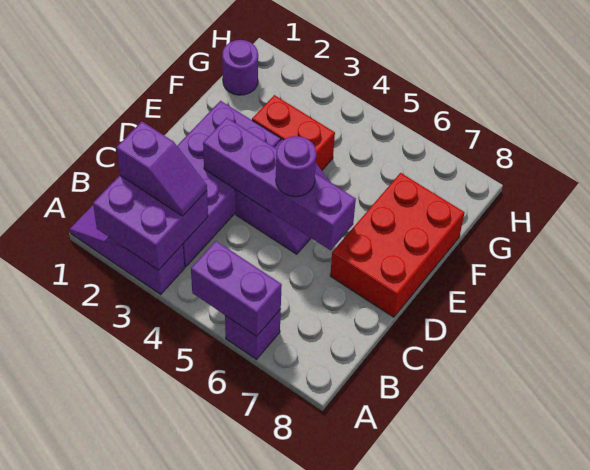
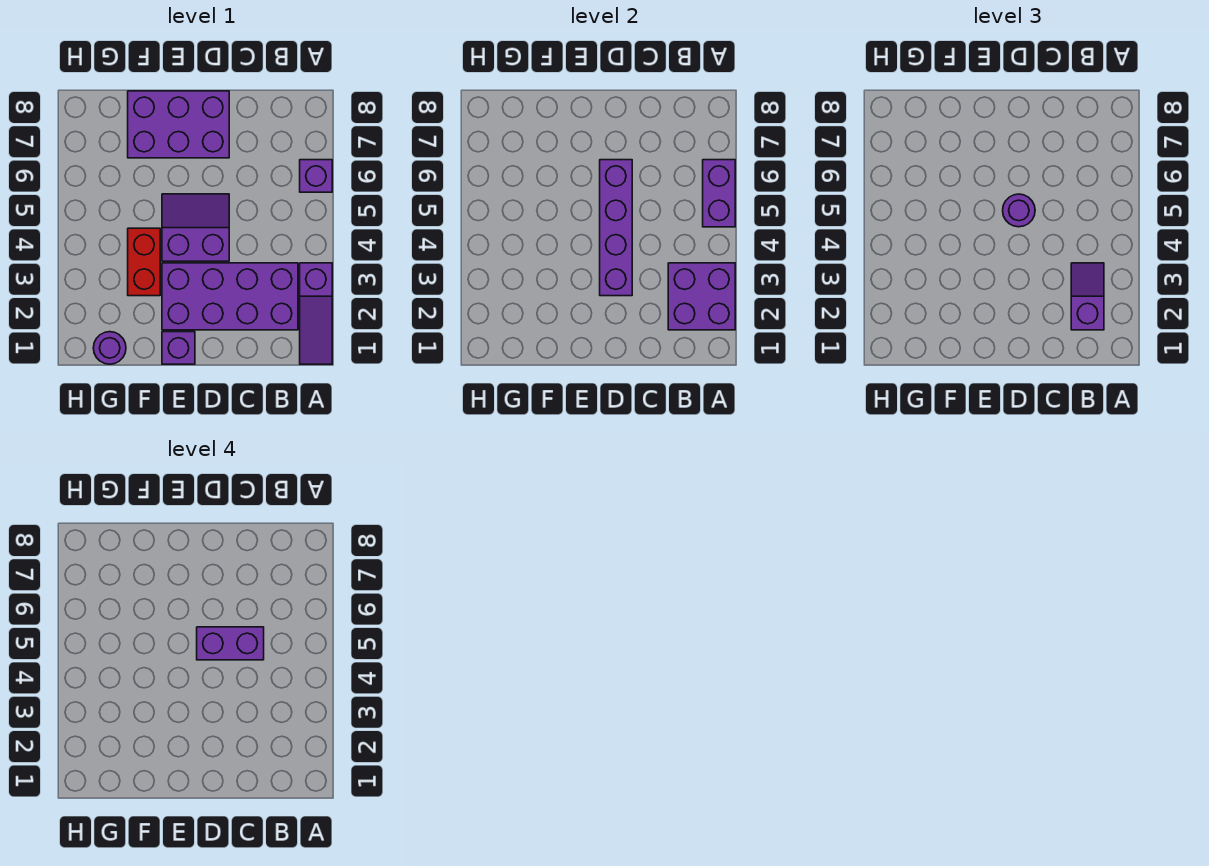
none -> purple brick C5:D5 level 4
red brick D7:F8 level 1 -> purple brick D7:F8 level 1
none -> purple brick E1 level 1

